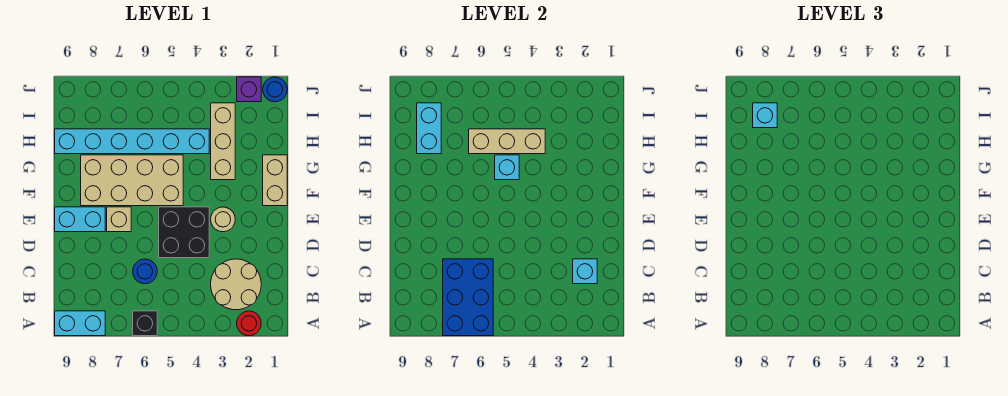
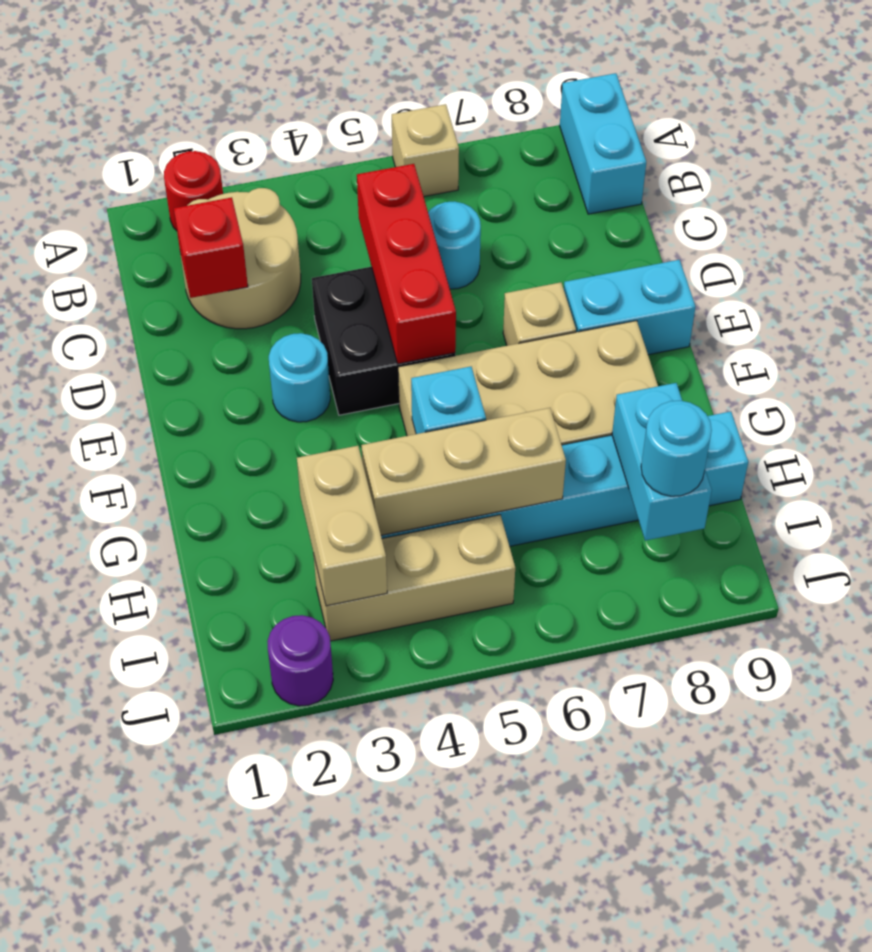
black brick A6 level 1 -> tan brick A6 level 1
blue brick A6:C7 level 2 -> none
cyan brick A8:A9 level 1 -> cyan brick A9:B9 level 1
cyan brick C2 level 2 -> red brick C2 level 2
none -> red brick C5:E5 level 2
blue round brick C6 level 1 -> cyan round brick C6 level 1
tan round brick E3 level 1 -> cyan round brick E3 level 1
tan brick F1:G1 level 1 -> tan brick H3:I3 level 2
tan brick G3:I3 level 1 -> tan brick I3:I5 level 1
cyan brick I8 level 3 -> cyan round brick I8 level 3
blue round brick J1 level 1 -> none
purple brick J2 level 1 -> purple round brick J2 level 1

